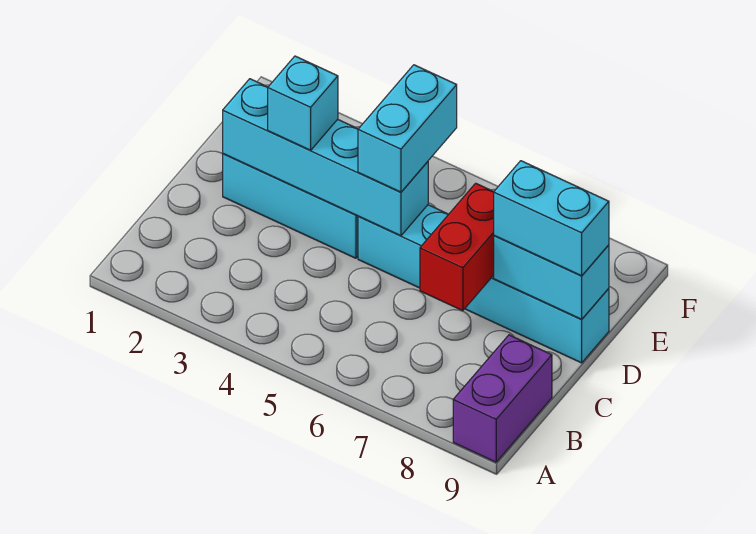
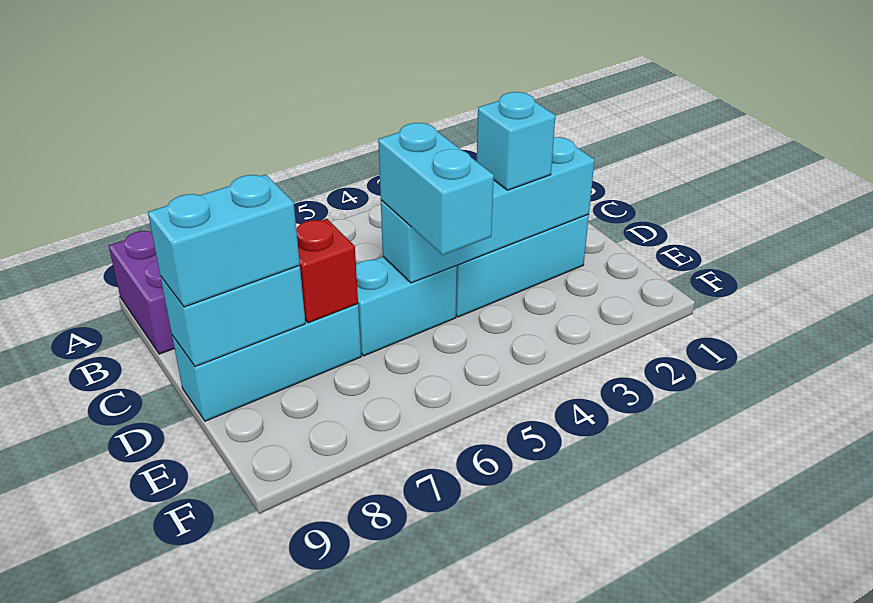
red brick C7:D7 level 2 -> red brick D7 level 2

